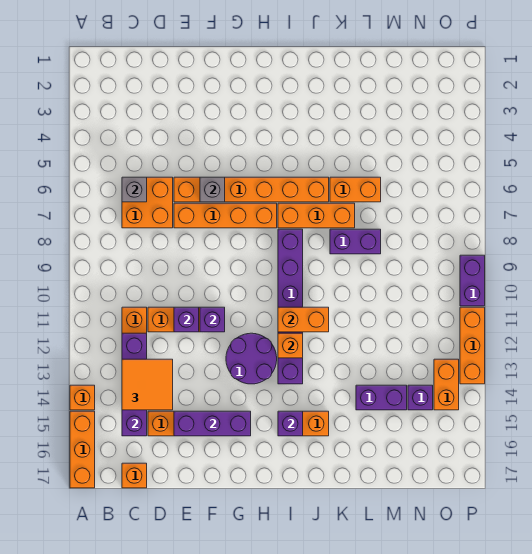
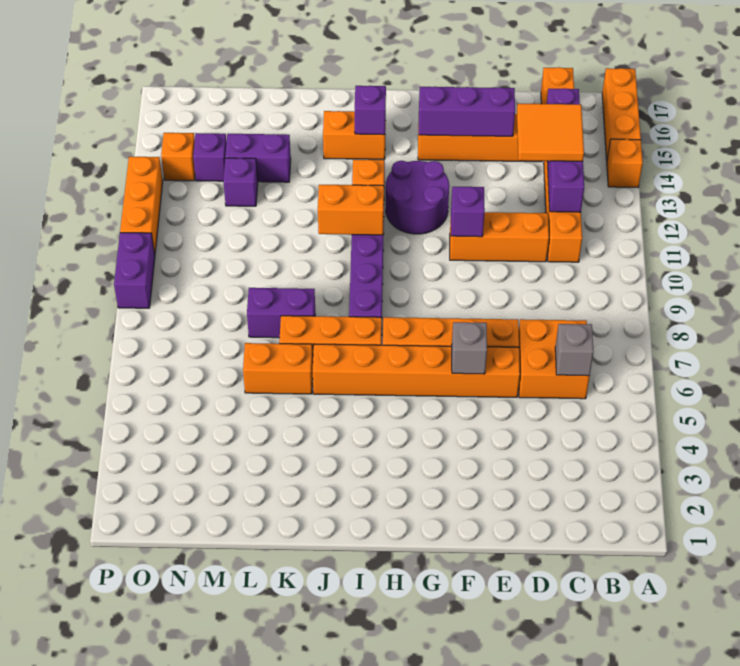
purple brick E11 level 2 -> purple brick M13 level 1
orange brick O13:O14 level 1 -> orange brick O14 level 1

